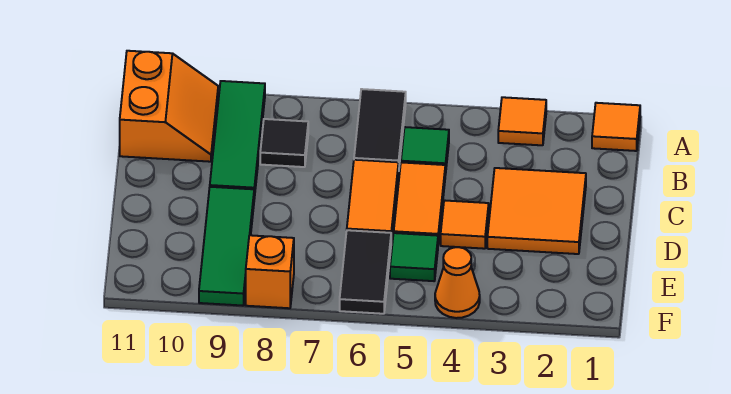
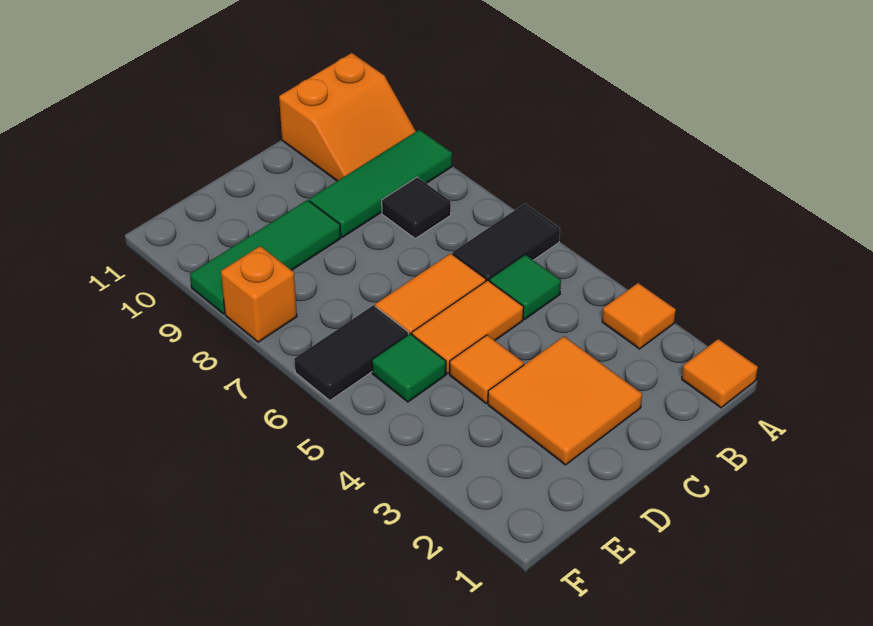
orange cone F4 level 1 -> none

